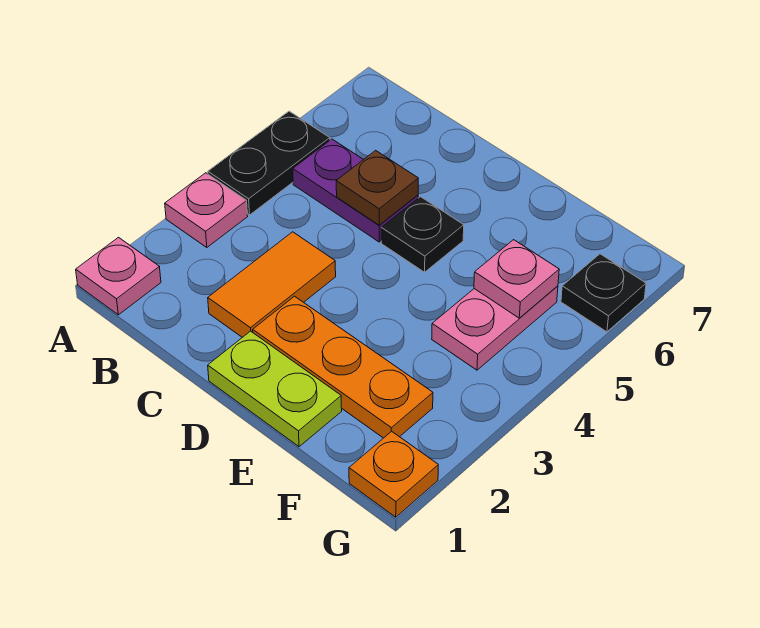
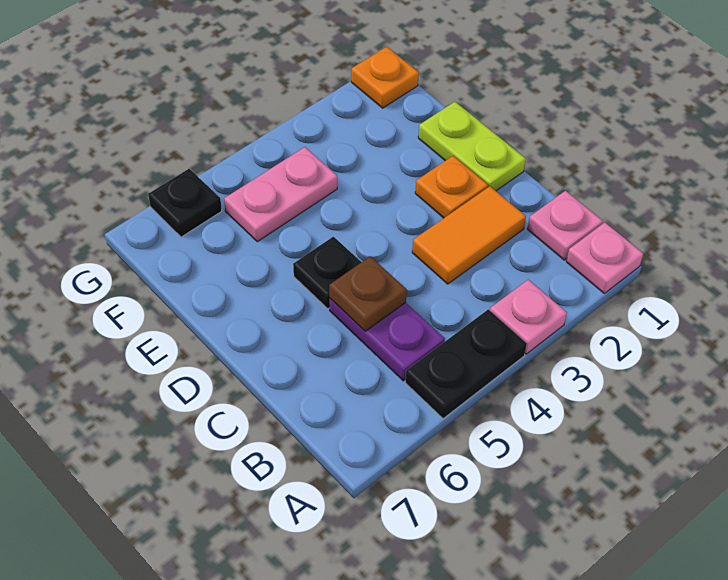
orange plate D2:F2 level 1 -> orange plate D2 level 1
pink plate F5 level 2 -> pink plate B1 level 1

